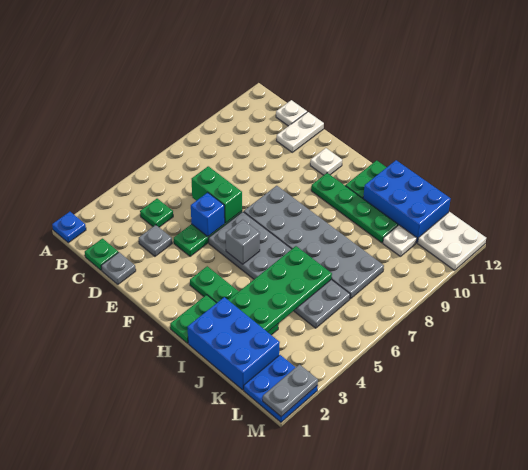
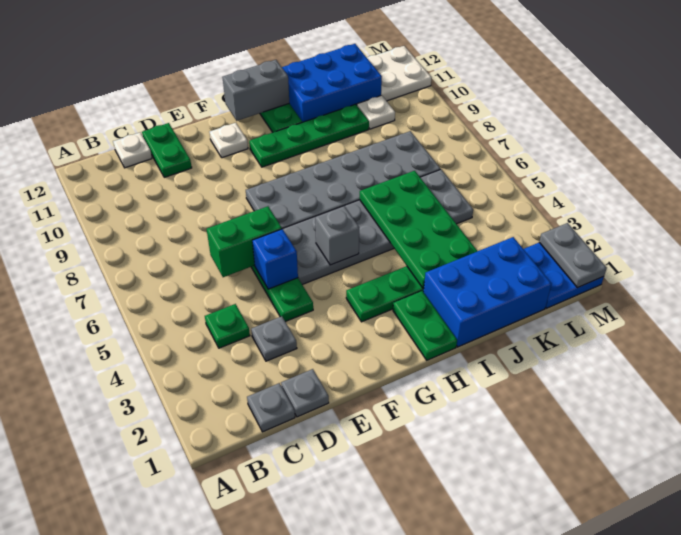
blue plate A1 level 1 -> none
green plate C1 level 1 -> grey plate C1 level 1
white plate D11:D12 level 1 -> green plate D11:D12 level 1
none -> grey brick G12:H12 level 2

